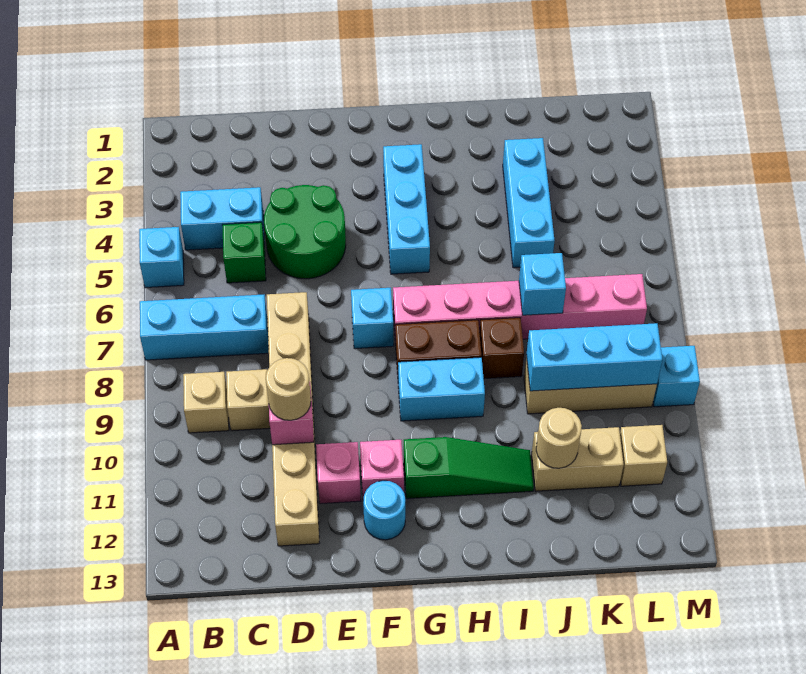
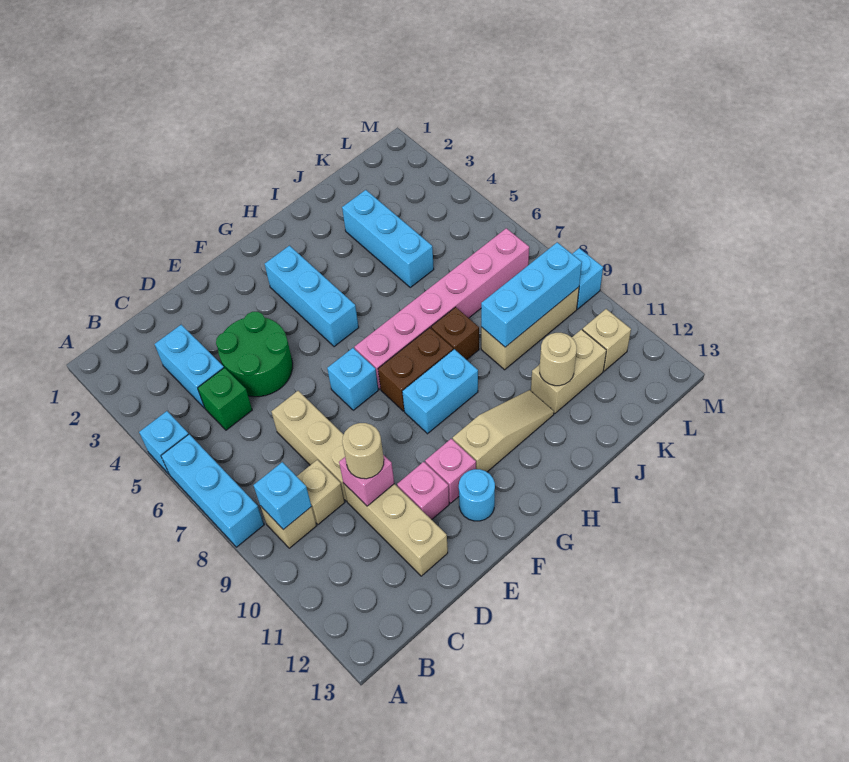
cyan brick A7:C7 level 1 -> cyan brick A6:A8 level 1
cyan brick B4:C4 level 1 -> cyan brick C3:C4 level 1
green slope G11:I11 level 1 top G -> tan slope G11:I11 level 1 top G
cyan brick J7 level 2 -> cyan brick B9 level 2

